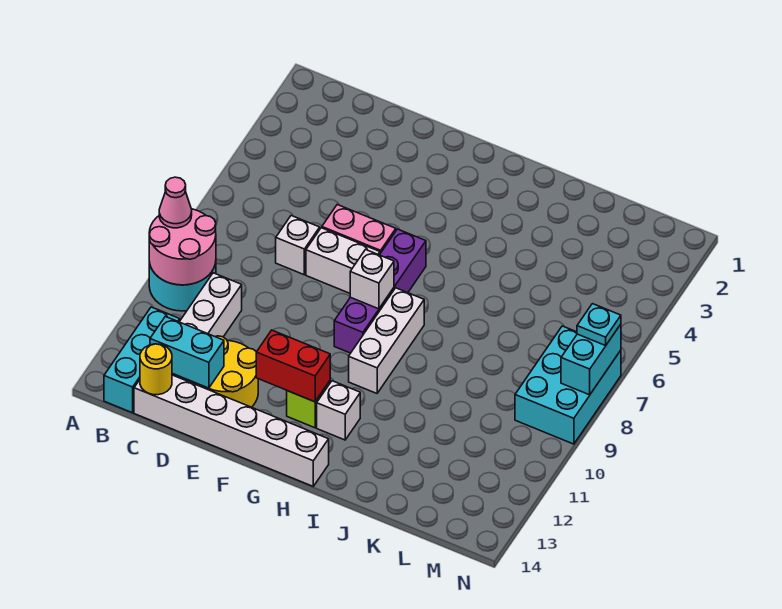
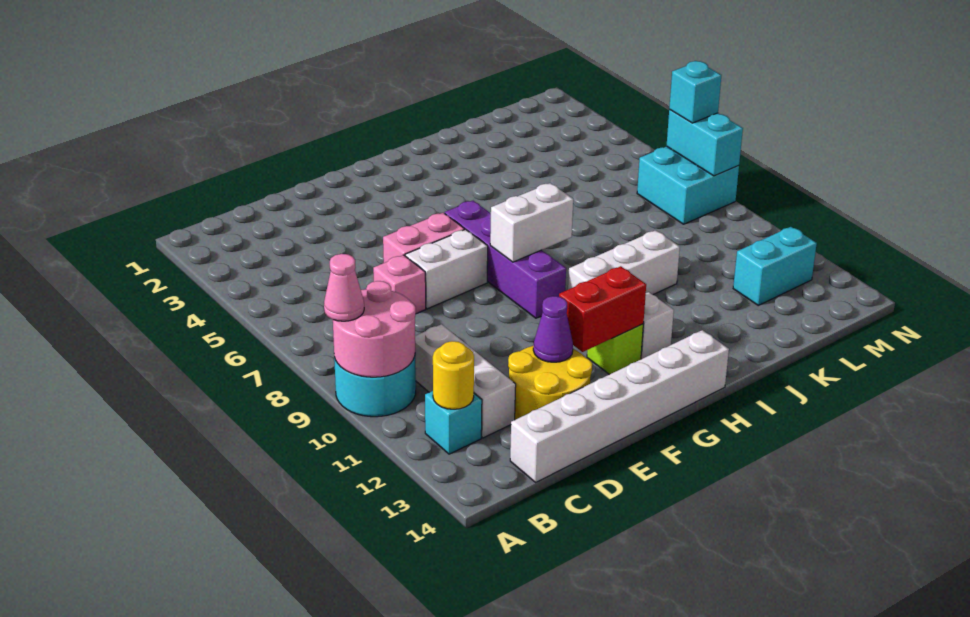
cyan brick B12:B14 level 1 -> cyan brick B12 level 1
cyan brick C13:D13 level 2 -> cyan brick L12:M12 level 1
yellow round brick C14 level 2 -> yellow round brick B12 level 2
white brick D7 level 1 -> pink brick D7 level 1
none -> purple cone E12 level 2
white brick G8 level 2 -> white brick G8:H8 level 2
white brick H8:H10 level 1 -> white brick H10:J10 level 1
cyan brick M7:N9 level 1 -> cyan brick M7:N8 level 1
cyan plate N7 level 3 -> cyan brick N7 level 3

